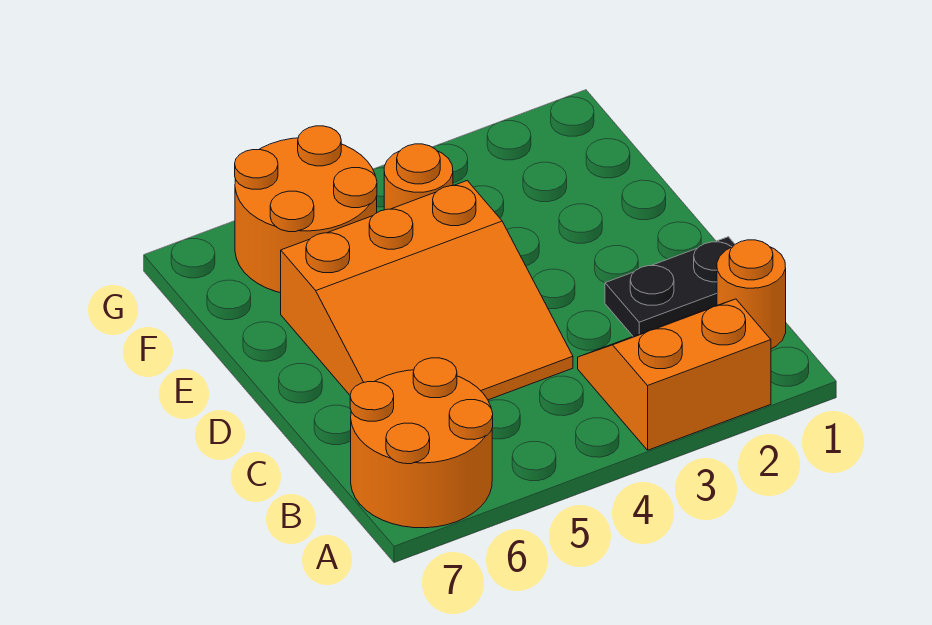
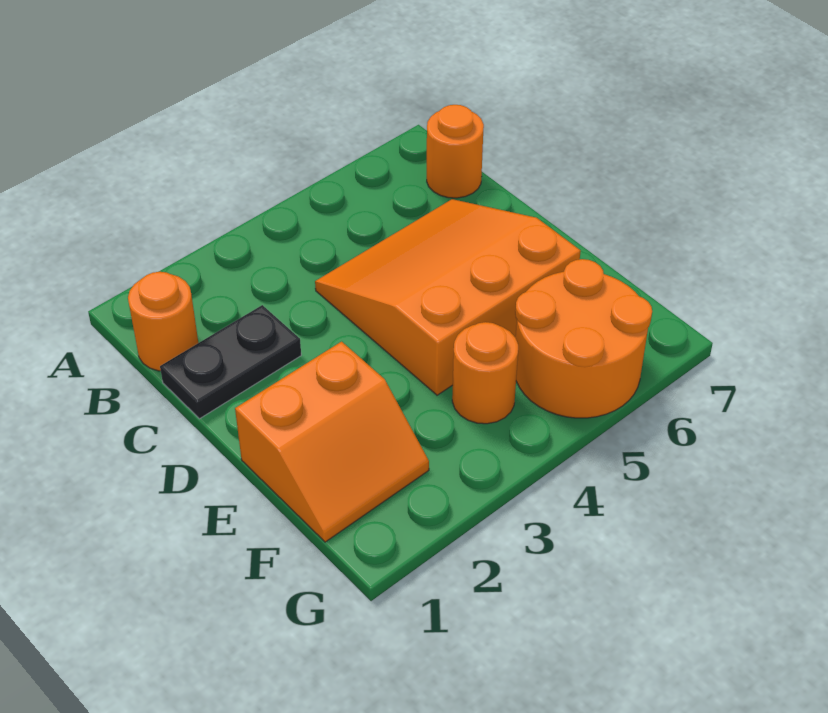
orange slope A2:B3 level 1 top A -> orange slope E1:F2 level 1 top E
orange round brick A6:B7 level 1 -> orange round brick B7 level 1

